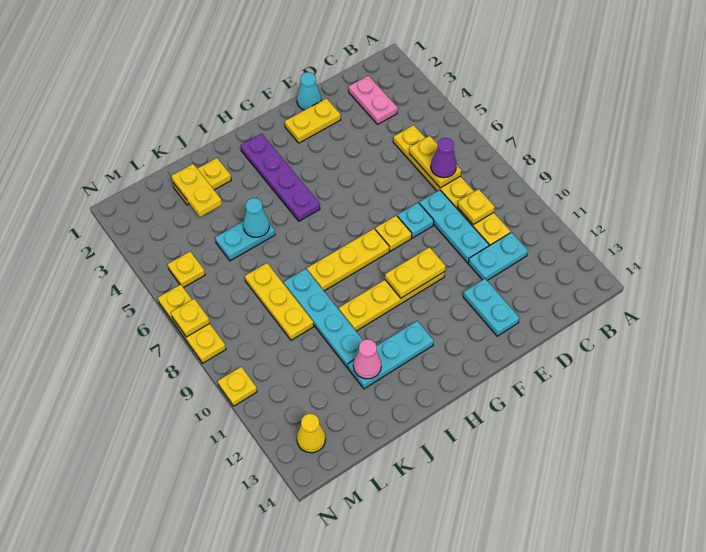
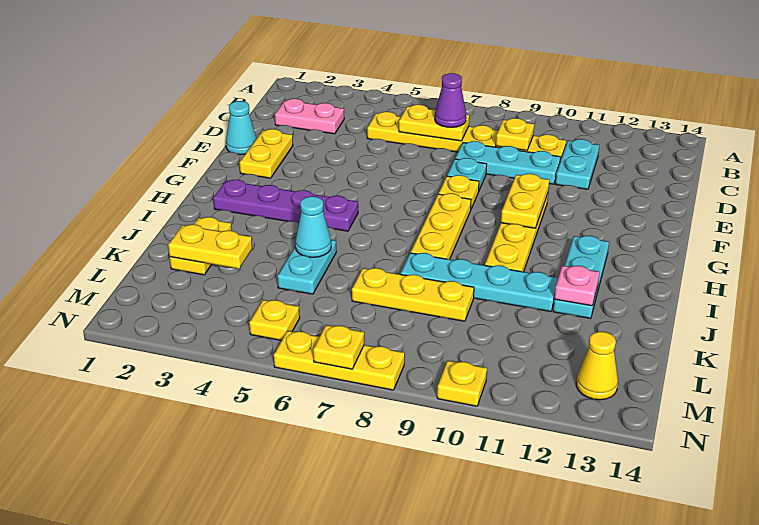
cyan plate E12:E13 level 1 -> none
pink cone J12 level 2 -> pink plate J12 level 2

